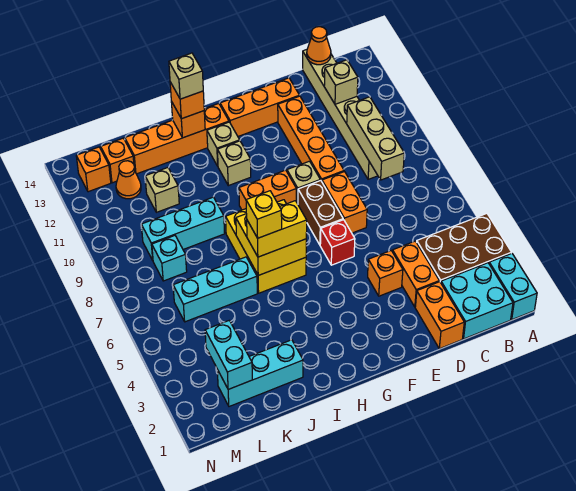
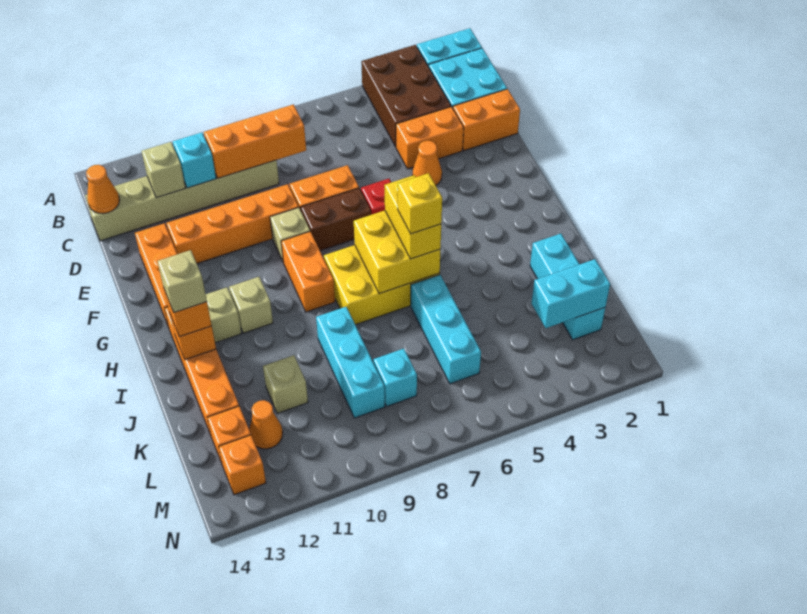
tan brick C8:C10 level 2 -> orange brick C8:C10 level 2
none -> cyan brick C11 level 2
orange brick E4 level 1 -> orange cone E4 level 1

